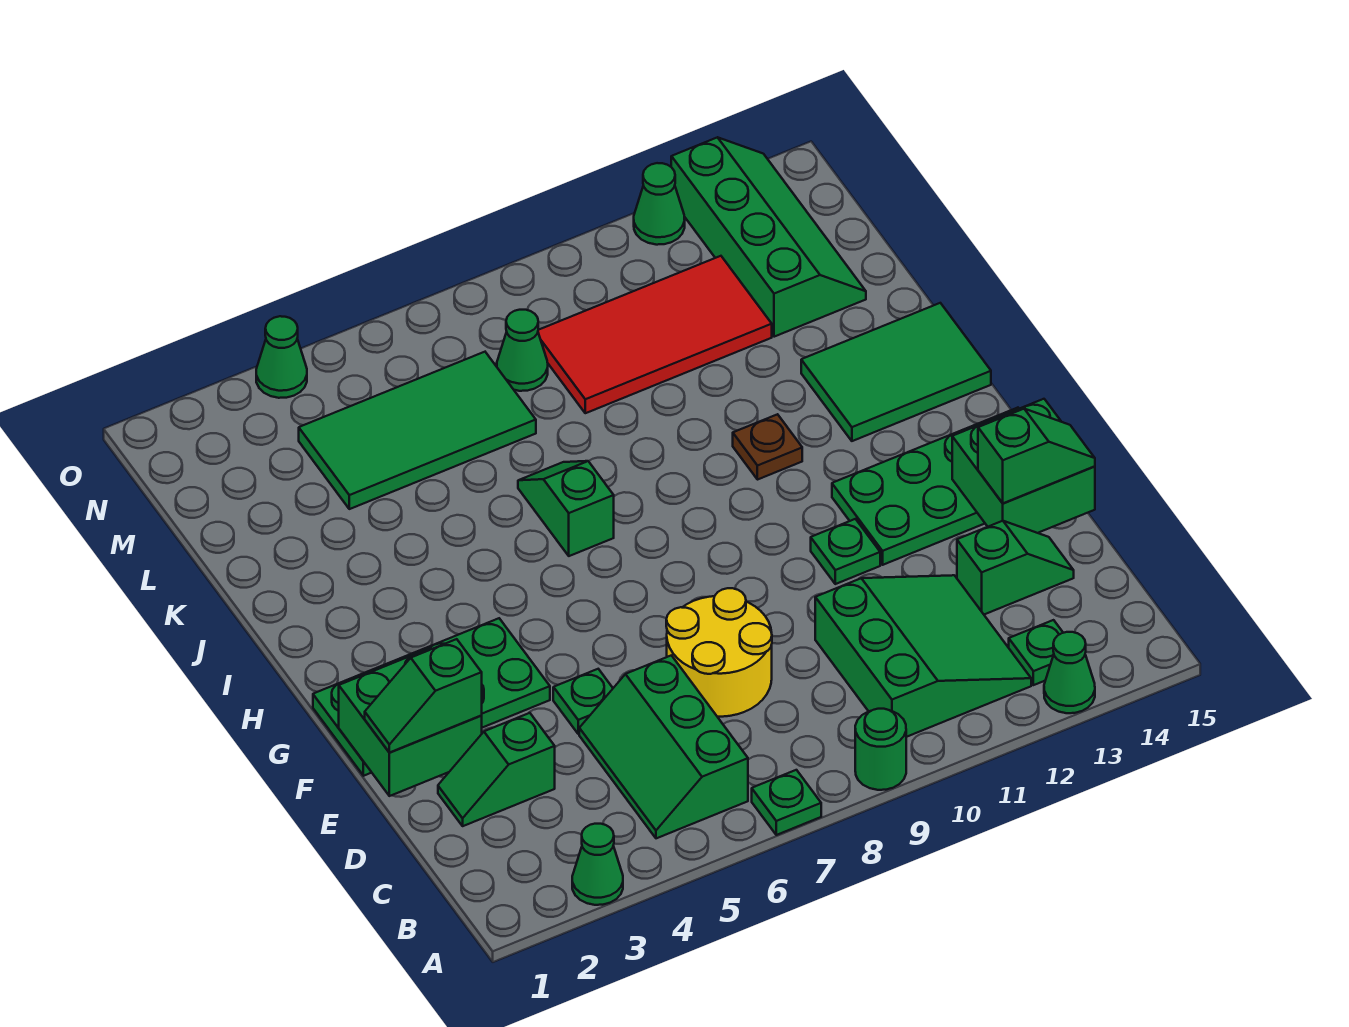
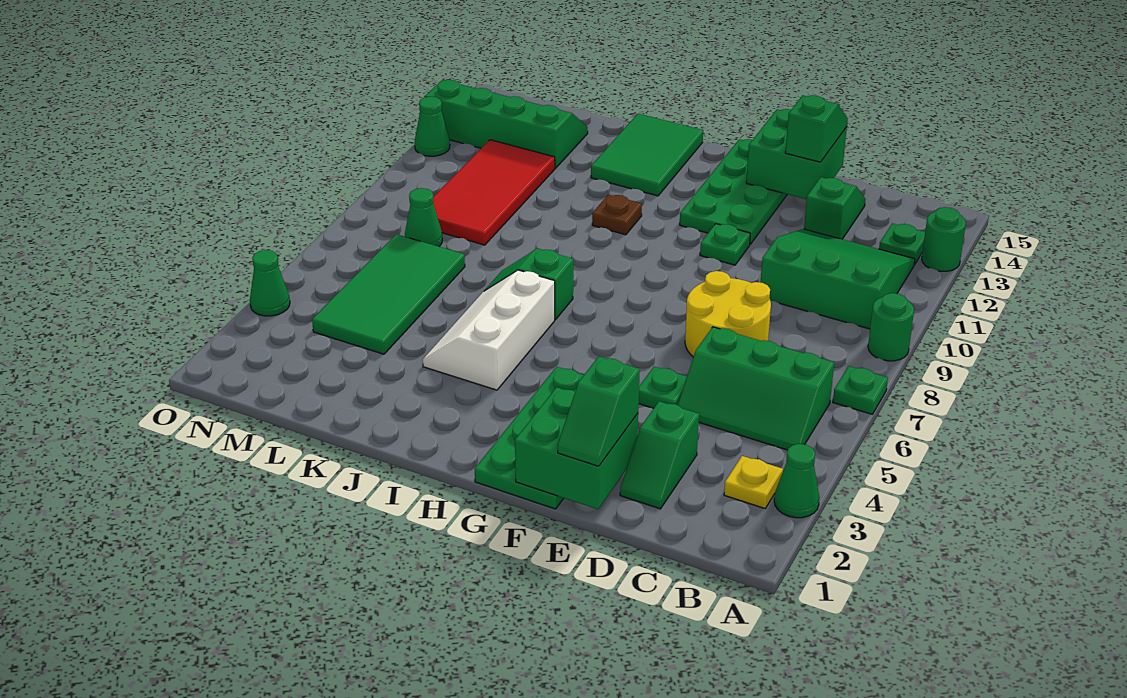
green cone A13 level 1 -> green round brick A13 level 1
none -> yellow plate B3 level 1
none -> white slope I4:J6 level 1 top I

